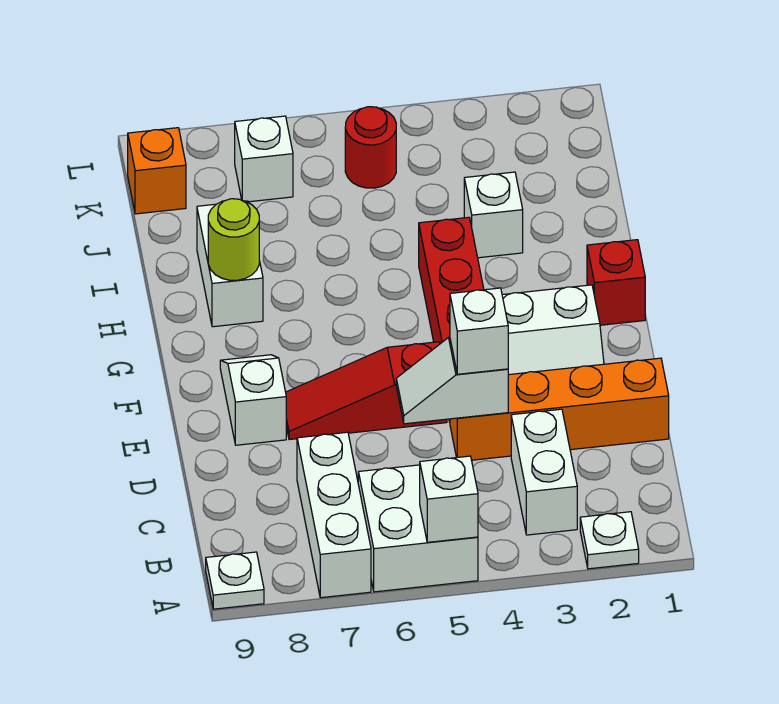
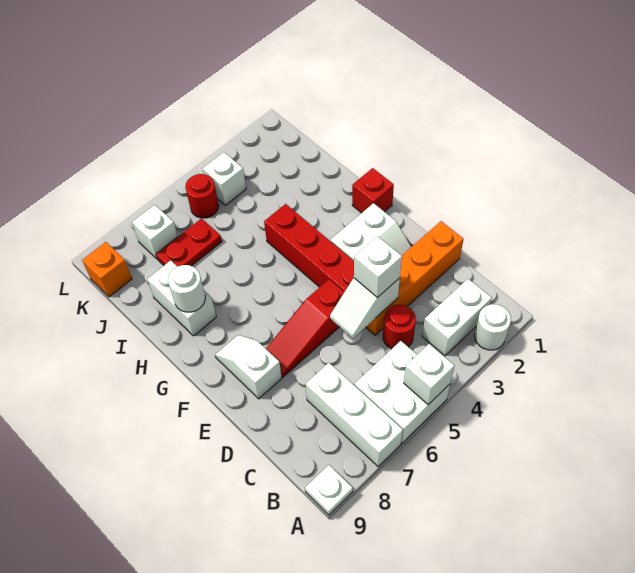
white plate A2 level 1 -> white round brick A2 level 1
white brick B3:C3 level 1 -> white brick B2:B3 level 1
none -> red round brick C4 level 1
lime round brick H8 level 2 -> white round brick H8 level 2
white brick I3 level 1 -> white brick K4 level 1
none -> red plate J6:J7 level 1

